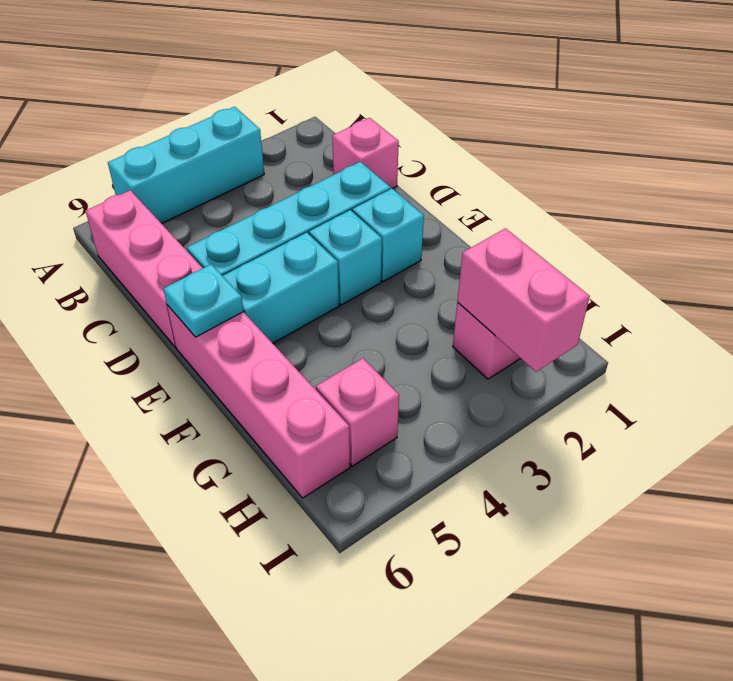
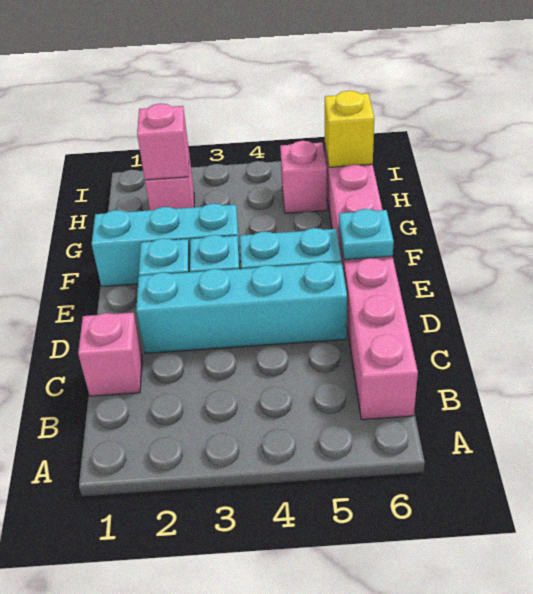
cyan brick A3:A5 level 1 -> cyan brick F1:F3 level 1
pink brick H2:I2 level 2 -> pink brick H2 level 2
none -> yellow brick H6 level 2

